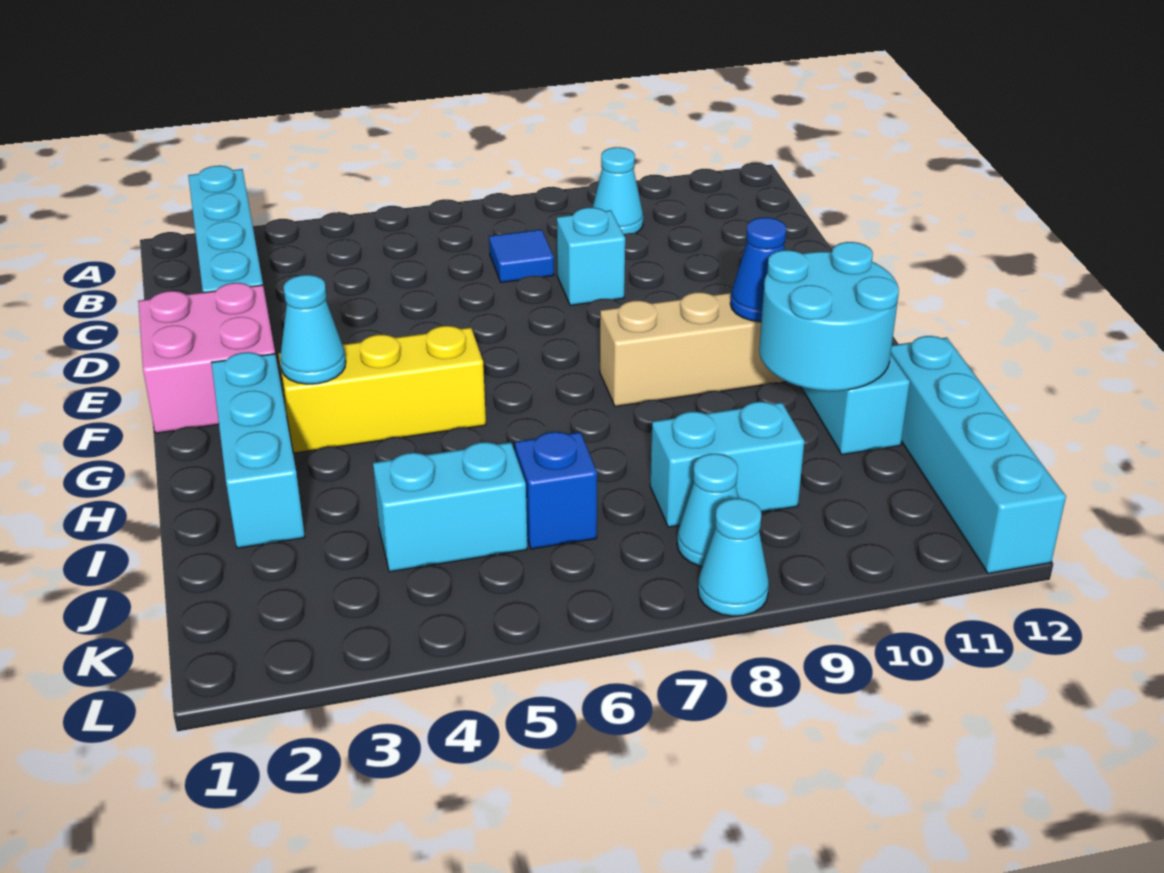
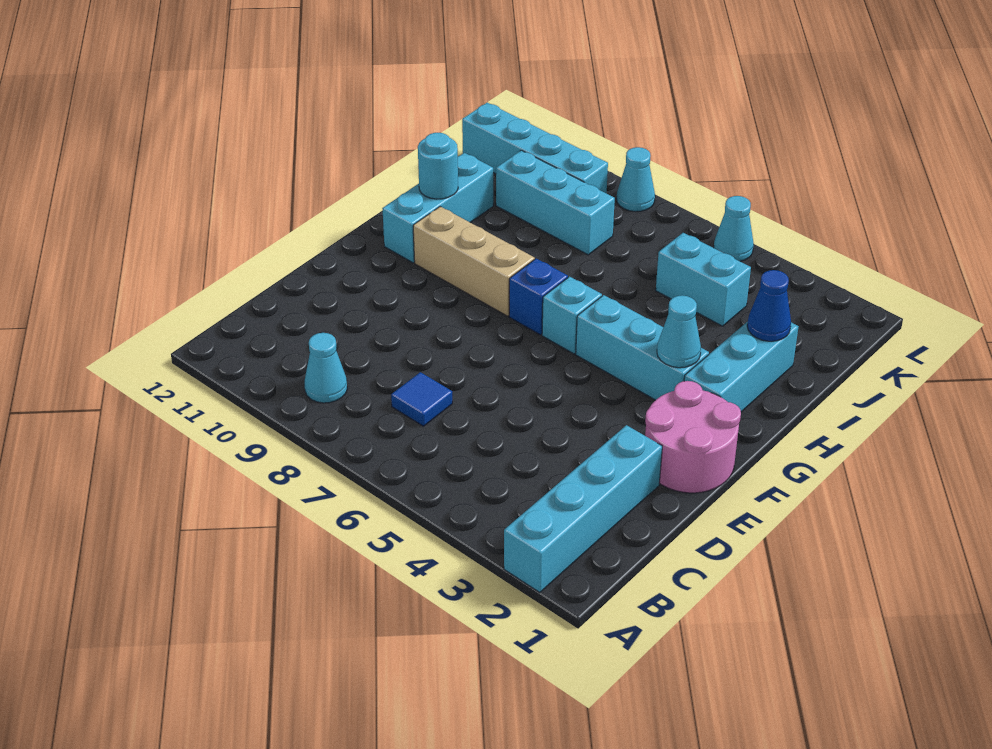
cyan brick D8 level 1 -> cyan brick G6 level 1
pink brick E1:F2 level 1 -> pink round brick E1:F2 level 1
yellow brick G3:G5 level 1 -> cyan brick G3:G5 level 1
blue cone G10 level 2 -> blue cone I2 level 2
cyan round brick H10:I11 level 2 -> cyan round brick H11 level 2
cyan brick I12:L12 level 1 -> cyan brick K9:K12 level 1
blue brick J6 level 1 -> blue brick G7 level 1
cyan brick J8:J9 level 1 -> cyan brick J8:J10 level 1
cyan cone K8 level 1 -> cyan cone L5 level 1

